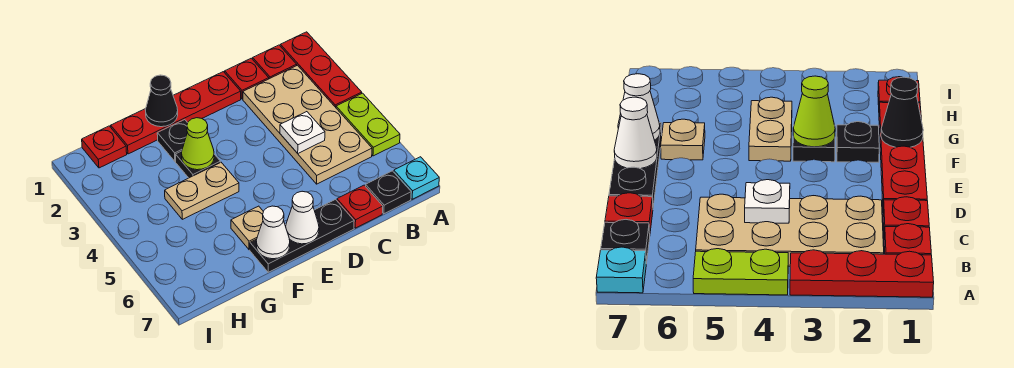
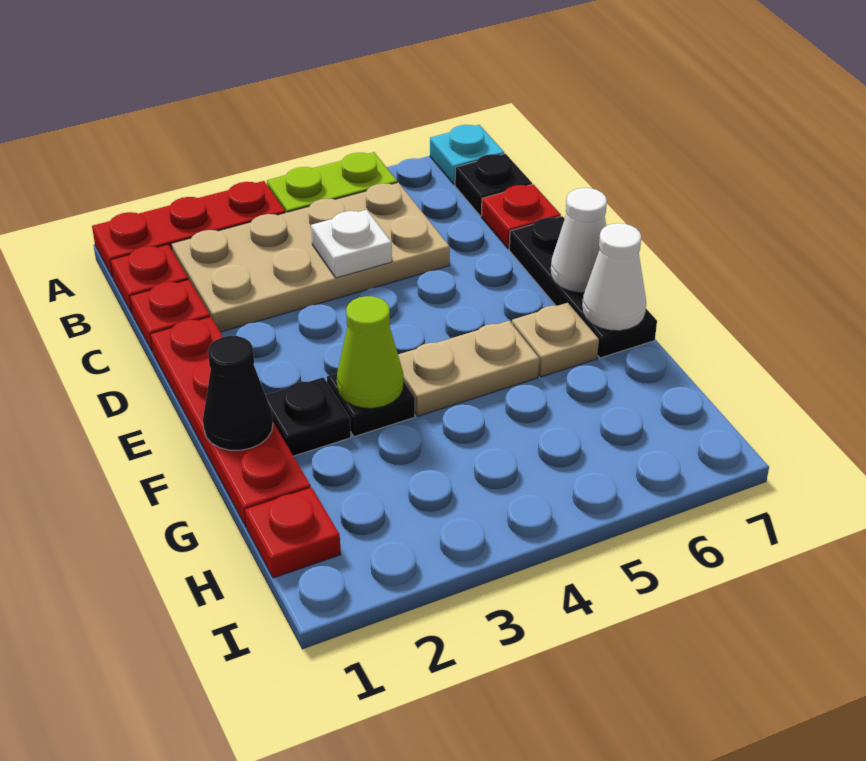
tan plate F4:G4 level 1 -> tan plate F4:F5 level 1

